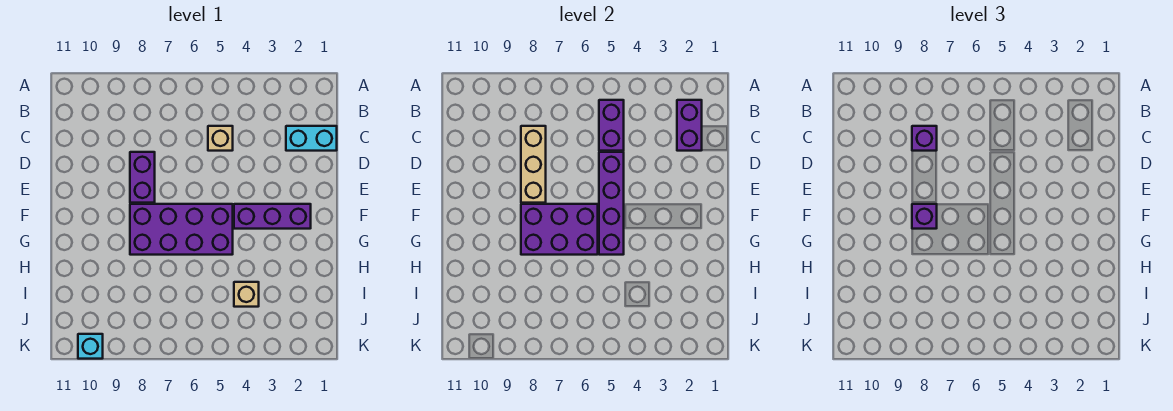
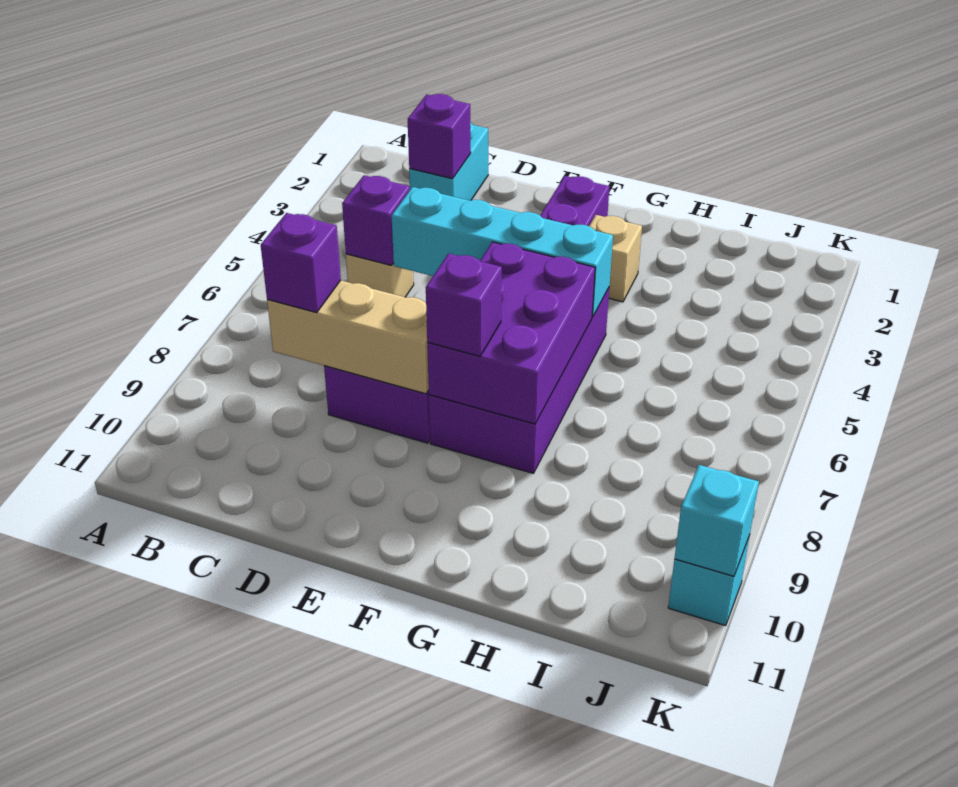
purple brick B2:C2 level 2 -> purple brick C2 level 2
purple brick B5:C5 level 2 -> purple brick C5 level 2
purple brick D5:G5 level 2 -> cyan brick D5:G5 level 2
tan brick I4 level 1 -> tan brick G3 level 1
none -> cyan brick K10 level 2

